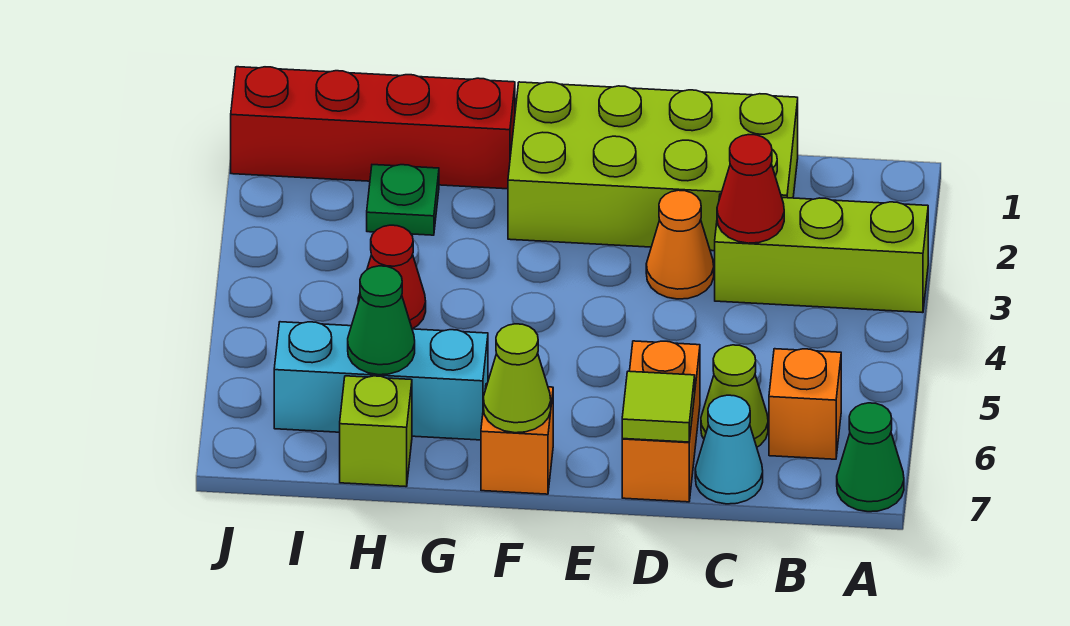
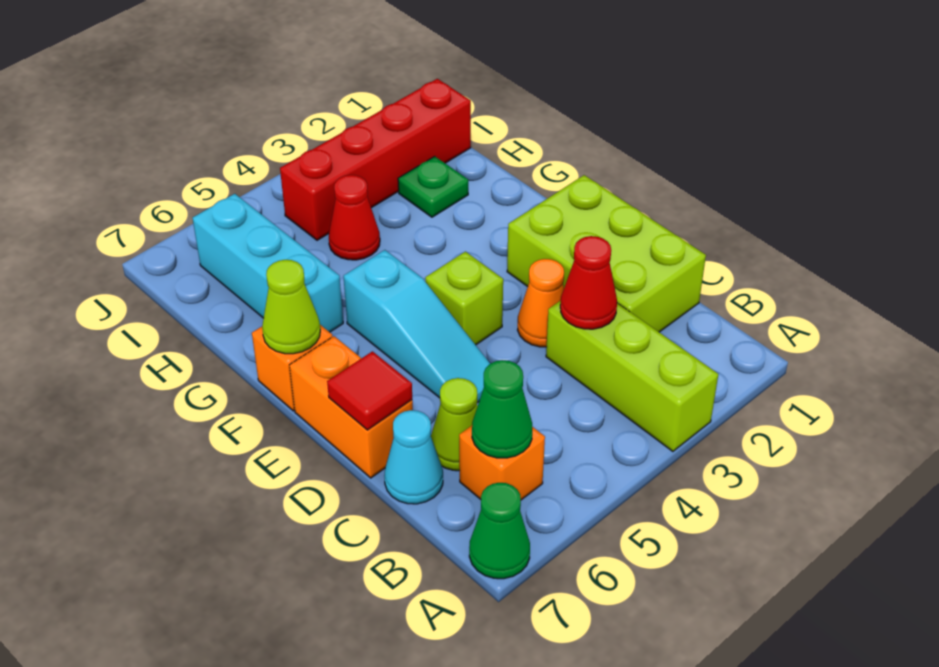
lime brick C1:F2 level 1 -> lime brick C1:E2 level 1
none -> cyan slope D5:F5 level 1 top F
orange brick D6:D7 level 1 -> orange brick D7:E7 level 1
lime tile D7 level 2 -> red tile D7 level 2
red brick G1:J1 level 1 -> red brick I1:I4 level 1
green cone H6 level 2 -> green cone B6 level 2
lime brick H7 level 1 -> lime brick E4 level 1

